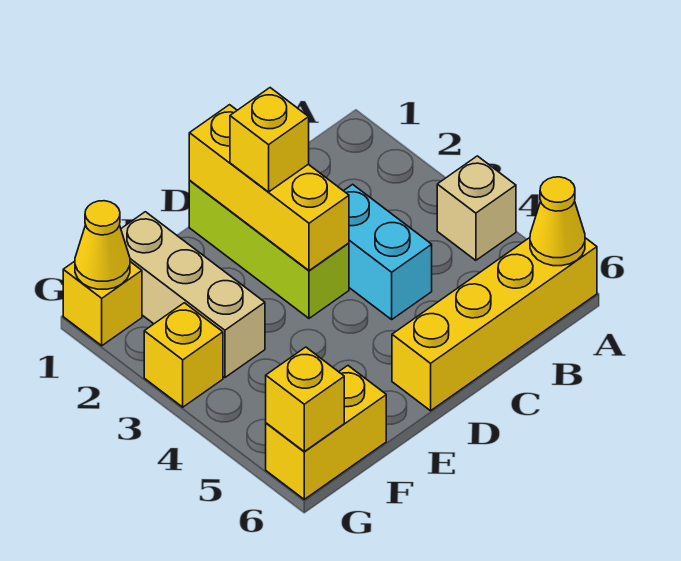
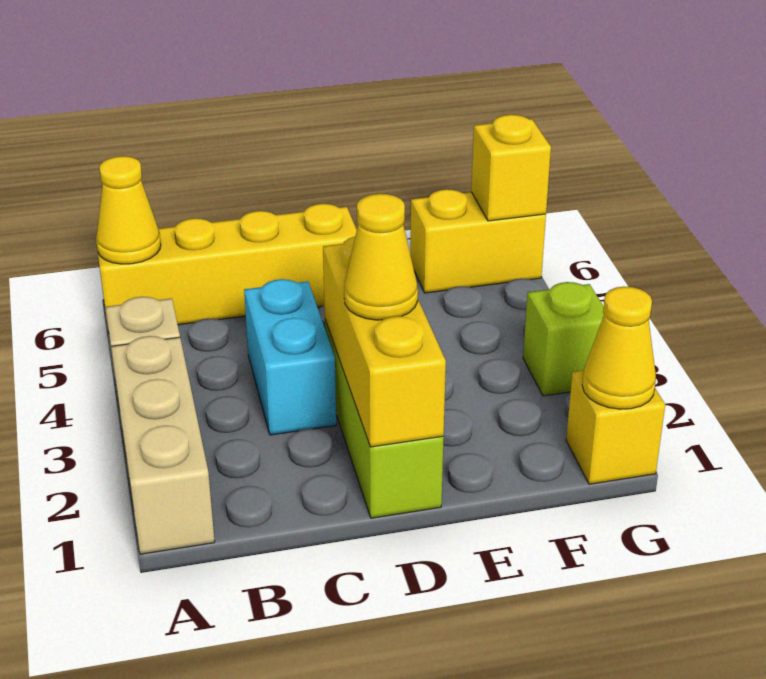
yellow brick D2 level 3 -> yellow cone D2 level 3
tan brick F1:F3 level 1 -> tan brick A1:A3 level 1
yellow brick G3 level 1 -> lime brick G3 level 1

